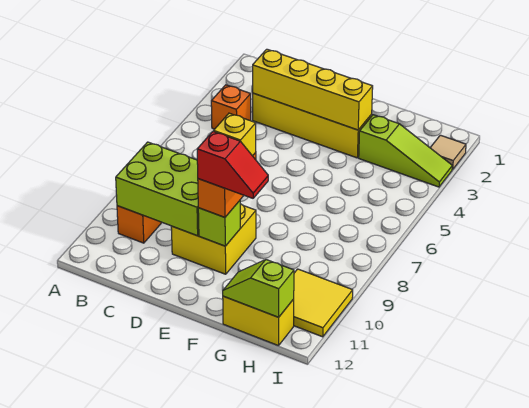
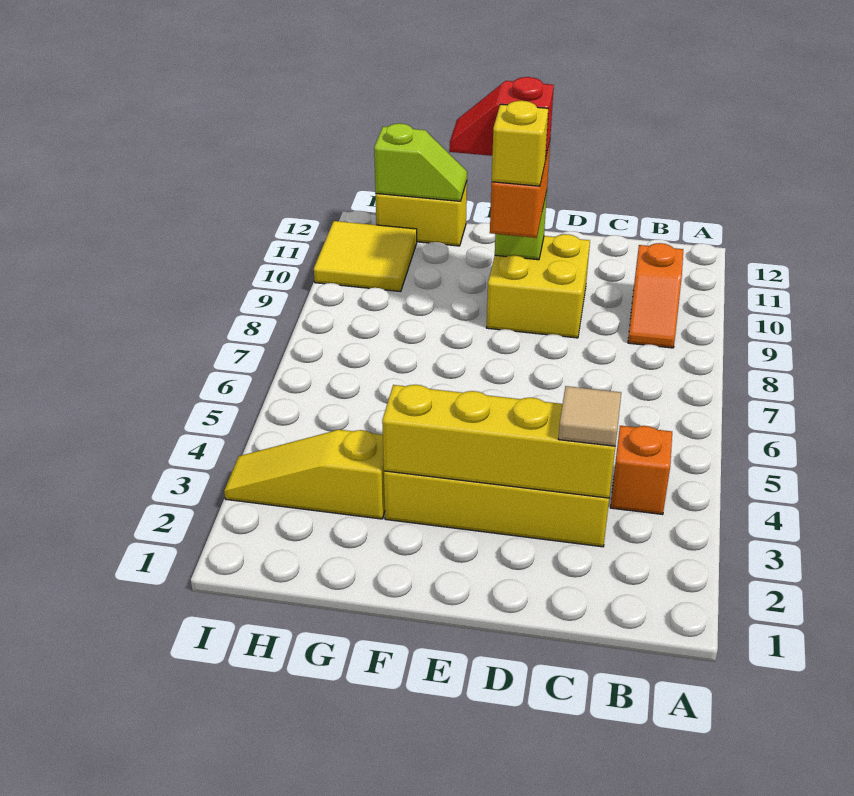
lime brick B9:D10 level 2 -> none
lime slope G3:I3 level 1 top G -> yellow slope G3:I3 level 1 top G
tan tile I2 level 1 -> tan tile C3 level 3

